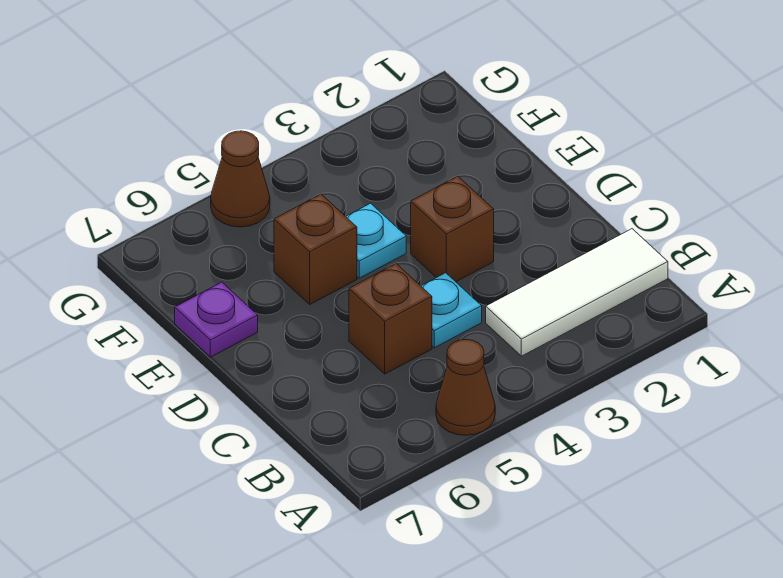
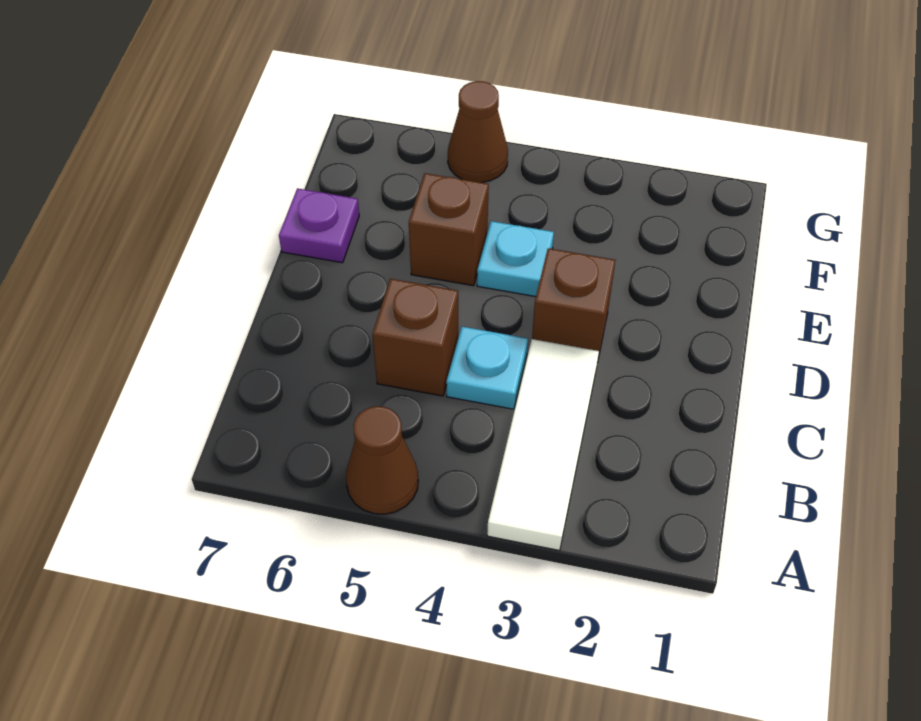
white tile B1:B3 level 1 -> white tile A3:C3 level 1

